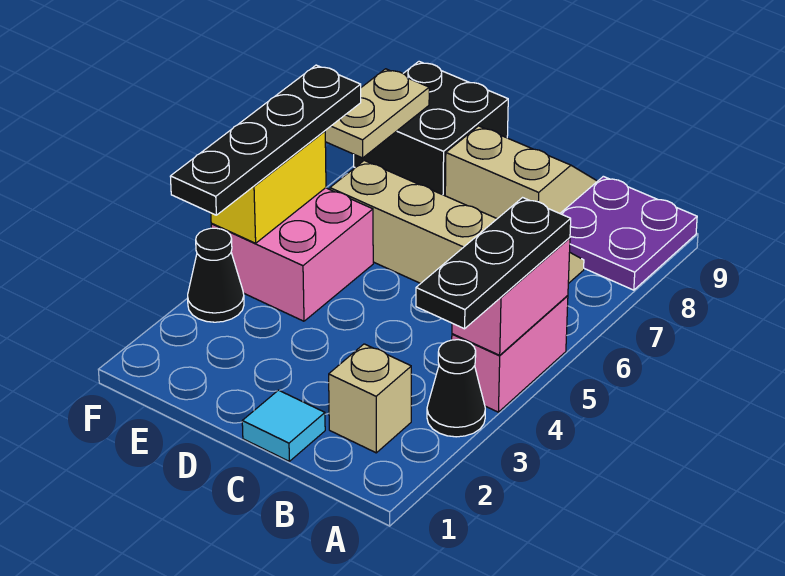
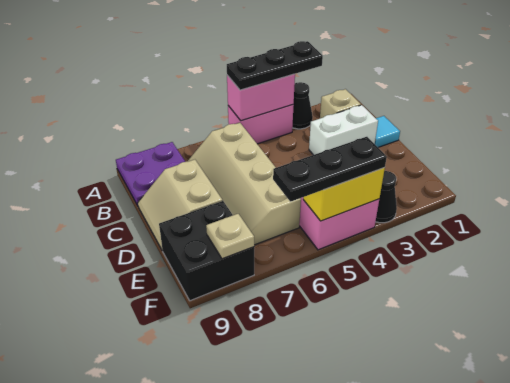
none -> white brick C2:C3 level 1
black plate F3:F6 level 3 -> black plate F4:F6 level 3
tan plate F7:F8 level 2 -> tan plate F8 level 2

